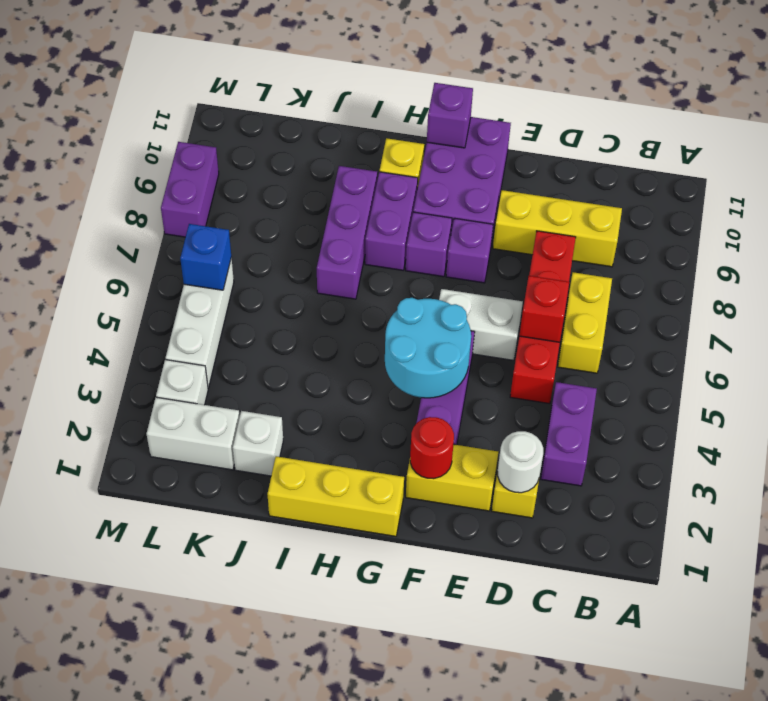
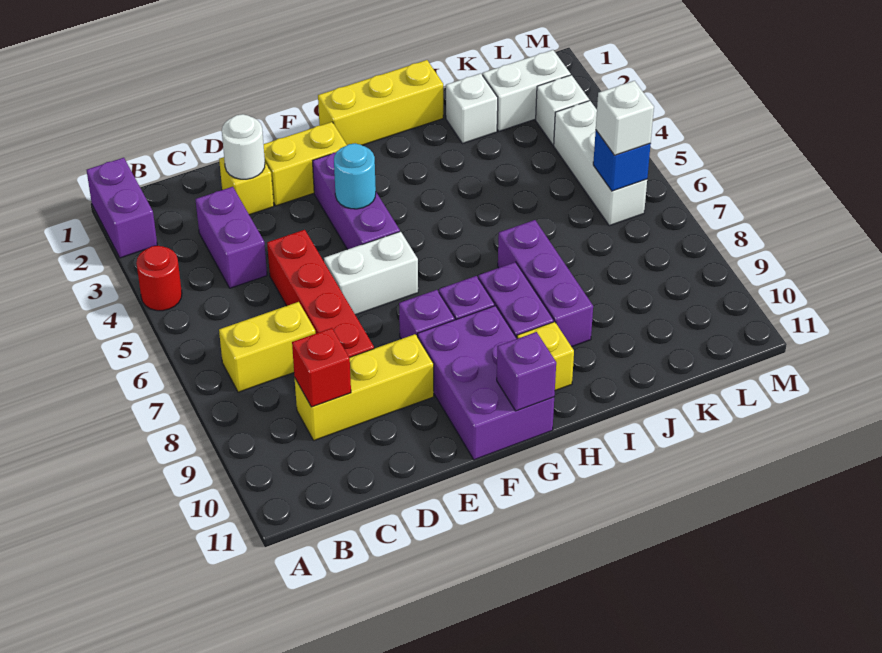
yellow brick C6:C7 level 1 -> yellow brick B7:C7 level 1
red brick D6 level 2 -> red brick C9 level 2
red round brick F2 level 2 -> red round brick A4 level 1
cyan round brick F4:G5 level 2 -> cyan round brick F4 level 2
none -> white brick L6 level 3
purple brick M8:M9 level 1 -> purple brick A1:A2 level 1

